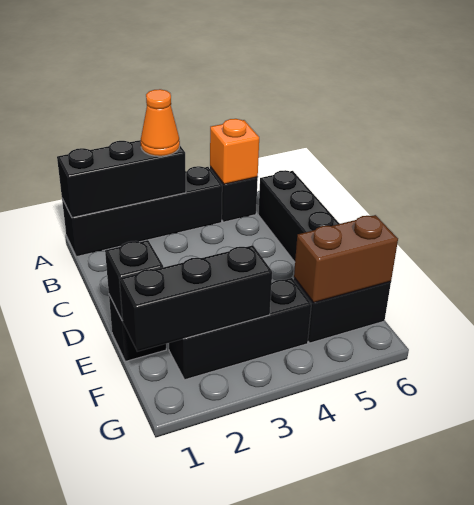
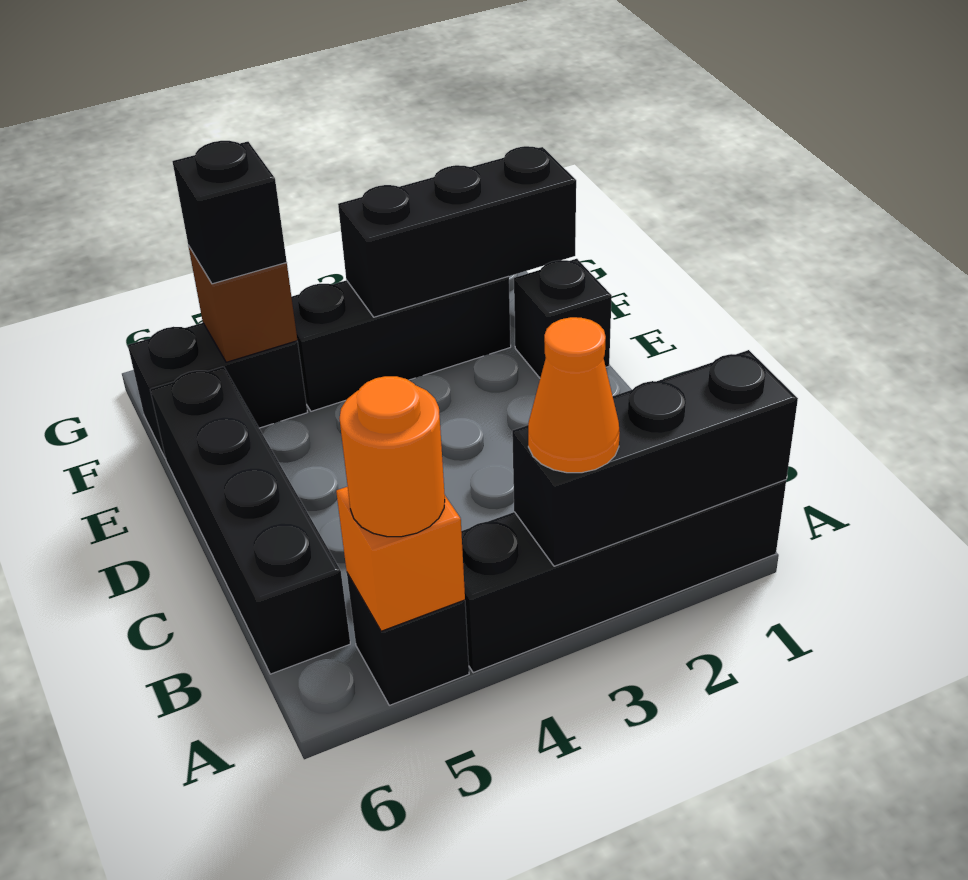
none -> orange round brick A5 level 3
black brick E1 level 2 -> black brick F5 level 3
brown brick F5:F6 level 2 -> brown brick F5 level 2

